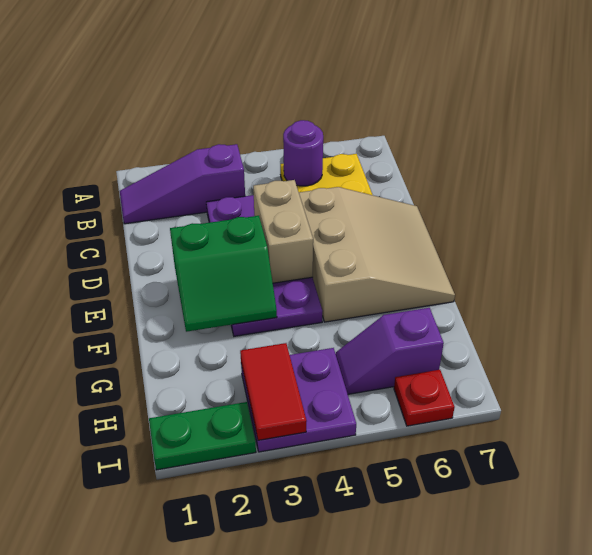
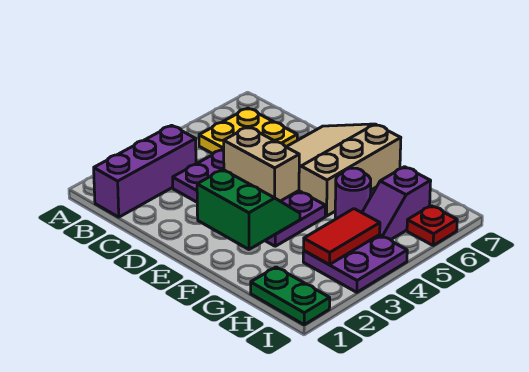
purple slope B1:B3 level 1 top 3 -> purple brick B1:B3 level 1
purple round brick B5 level 2 -> purple round brick G5 level 1
tan slope D5:F7 level 1 top 5 -> tan slope D5:F7 level 1 top F
green slope E2:F3 level 2 top E -> green slope E2:F3 level 2 top 2
red tile H3:I3 level 2 -> red tile H3:H4 level 2
green plate I1:I2 level 1 -> green plate H1:I1 level 1

